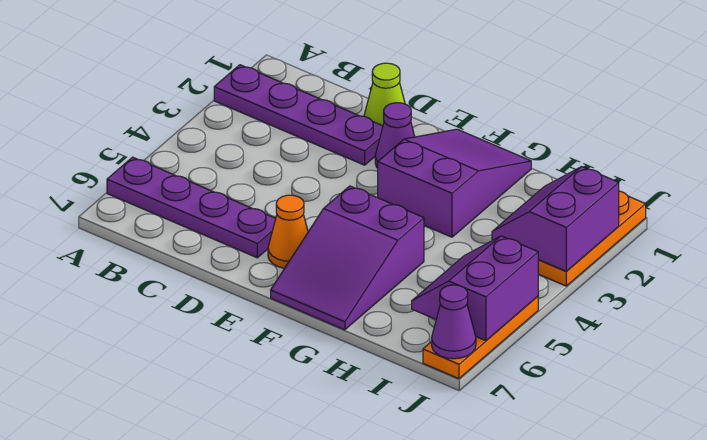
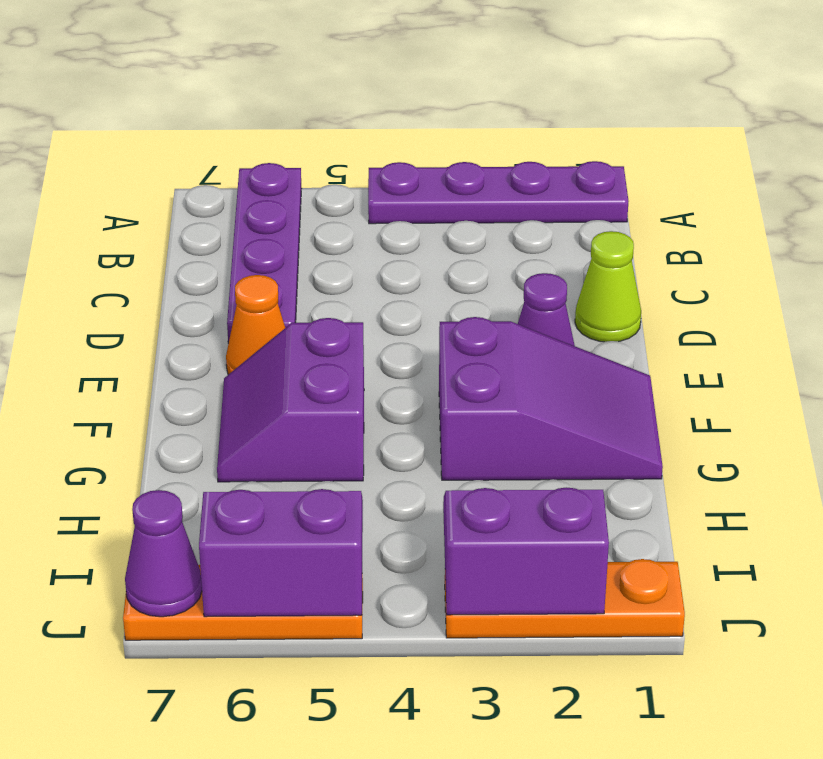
purple plate A2:D2 level 1 -> purple plate A1:A4 level 1
purple slope F5:G7 level 1 top 5 -> purple slope F5:G6 level 1 top 5

